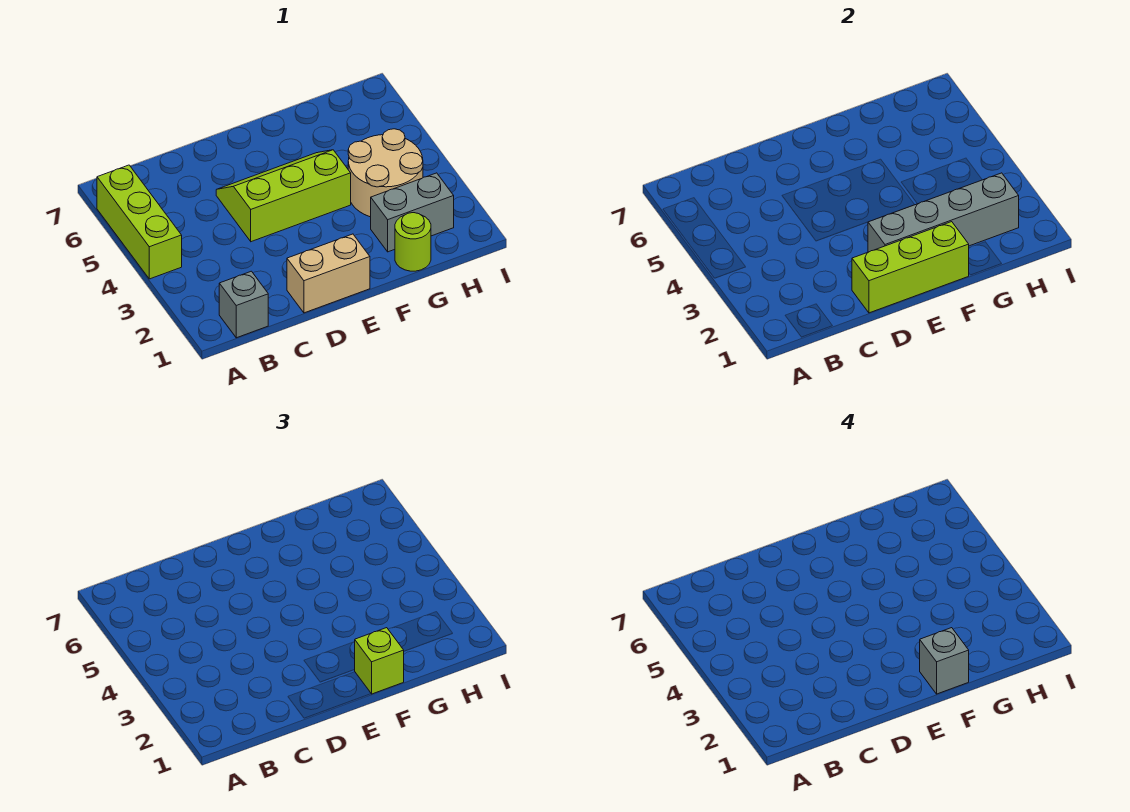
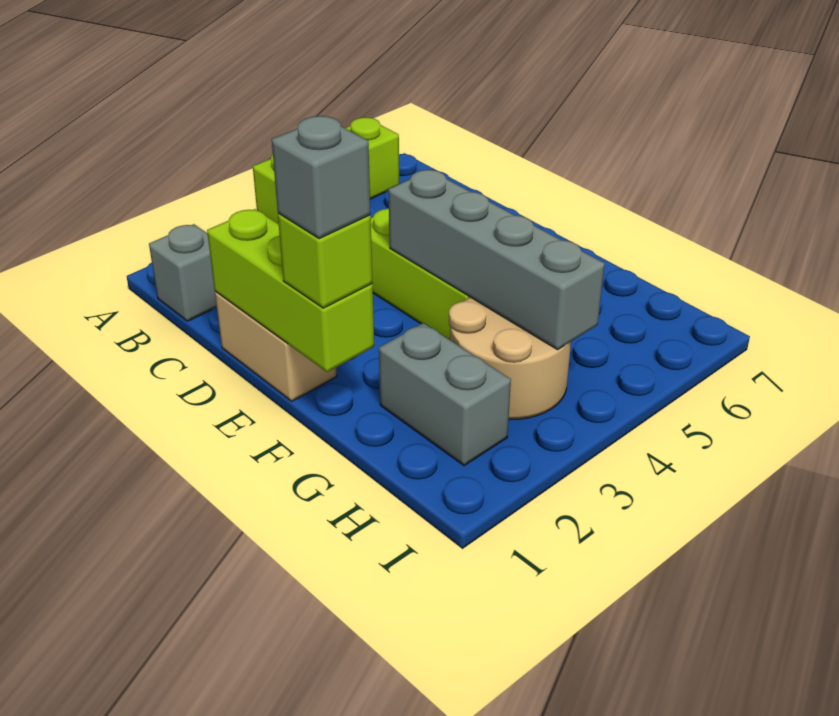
grey brick E2:H2 level 2 -> grey brick E4:H4 level 2
lime round brick G1 level 1 -> none

